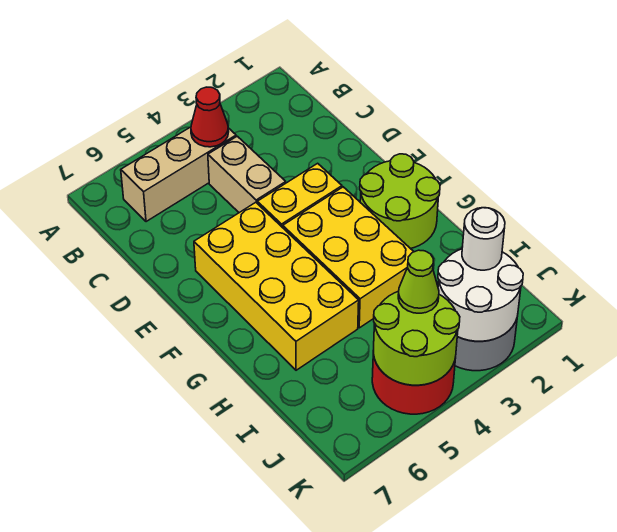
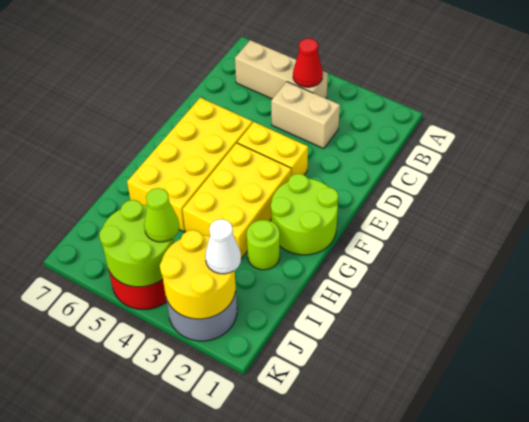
tan brick C4:D4 level 1 -> tan brick C3:C4 level 1
none -> lime round brick H2 level 1
white round brick J2:K3 level 2 -> yellow round brick J2:K3 level 2
white round brick J2 level 3 -> white cone J2 level 3

